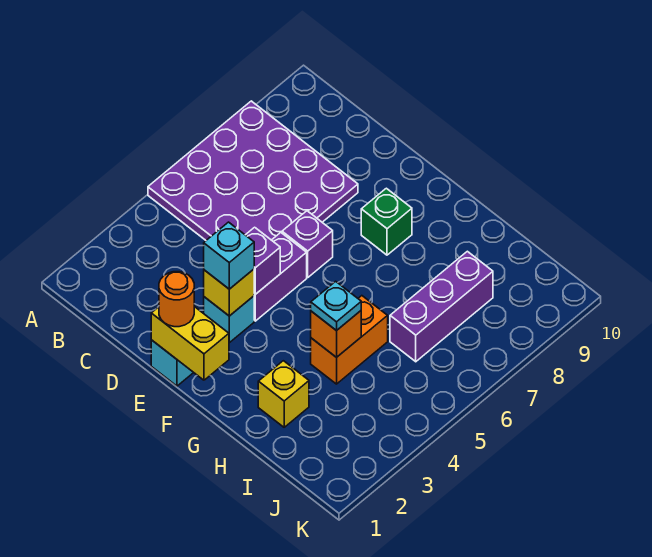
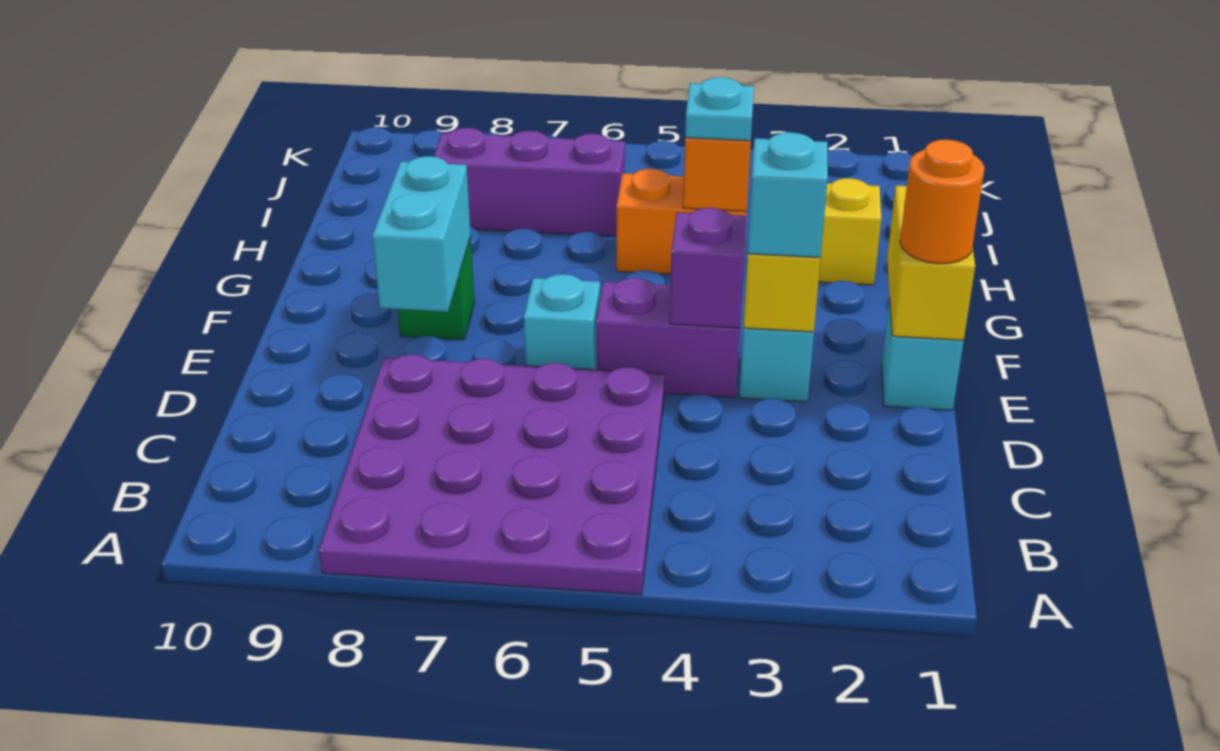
purple brick E6 level 1 -> cyan brick E6 level 1
none -> cyan brick E8:F8 level 2

